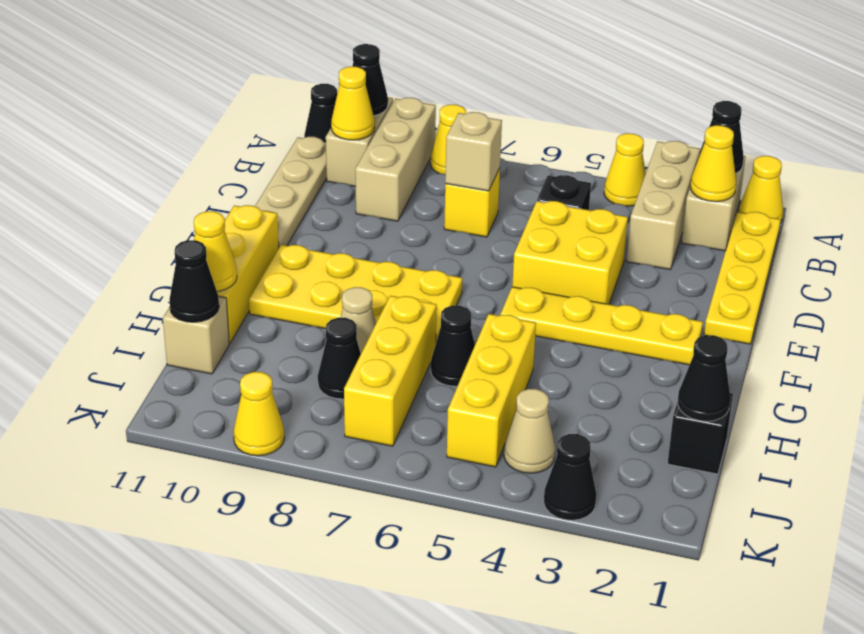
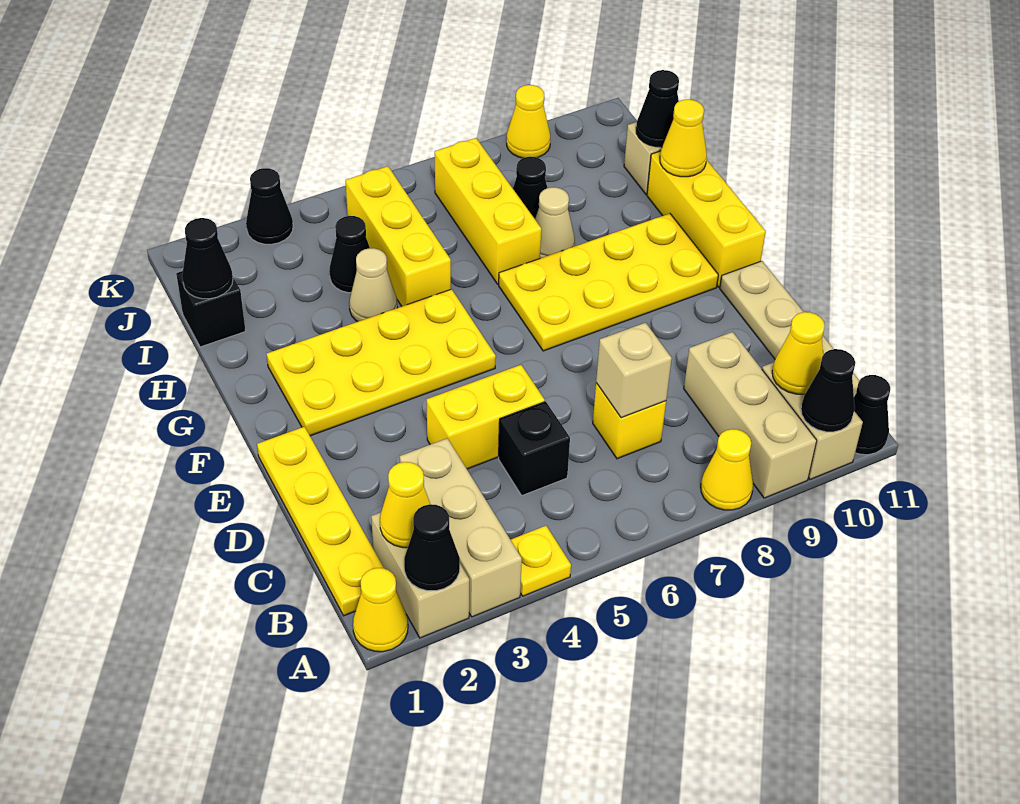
yellow cone A4 level 1 -> yellow plate A4 level 1
yellow brick D4:E5 level 1 -> yellow brick D4:D5 level 1
yellow plate F2:F5 level 1 -> yellow plate F2:G5 level 1
black cone H6 level 1 -> black cone I4 level 1
tan cone J4 level 1 -> tan cone H4 level 1

